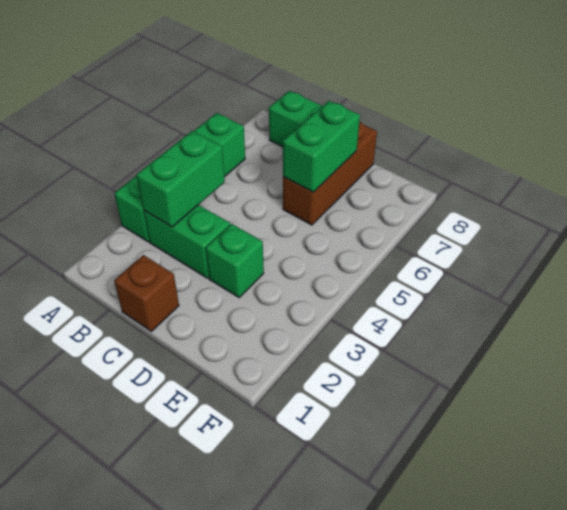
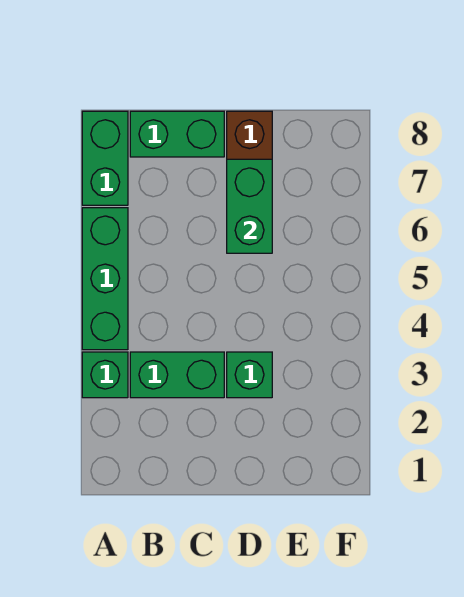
green brick B3:B4 level 2 -> green brick A7:A8 level 1
brown brick C1 level 1 -> none

